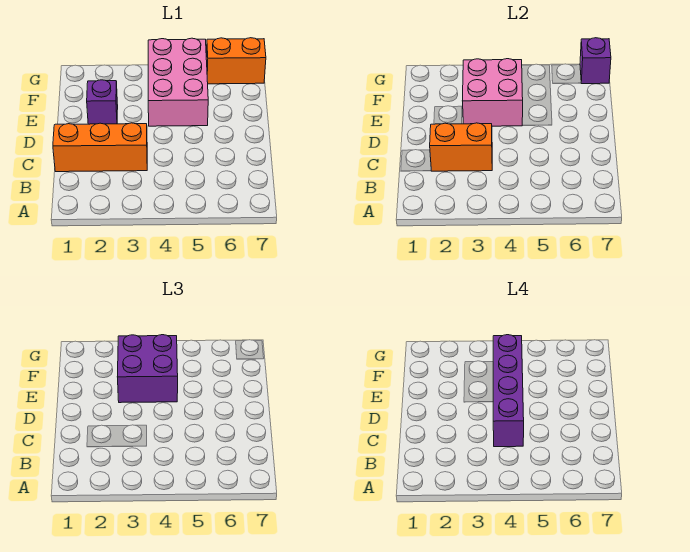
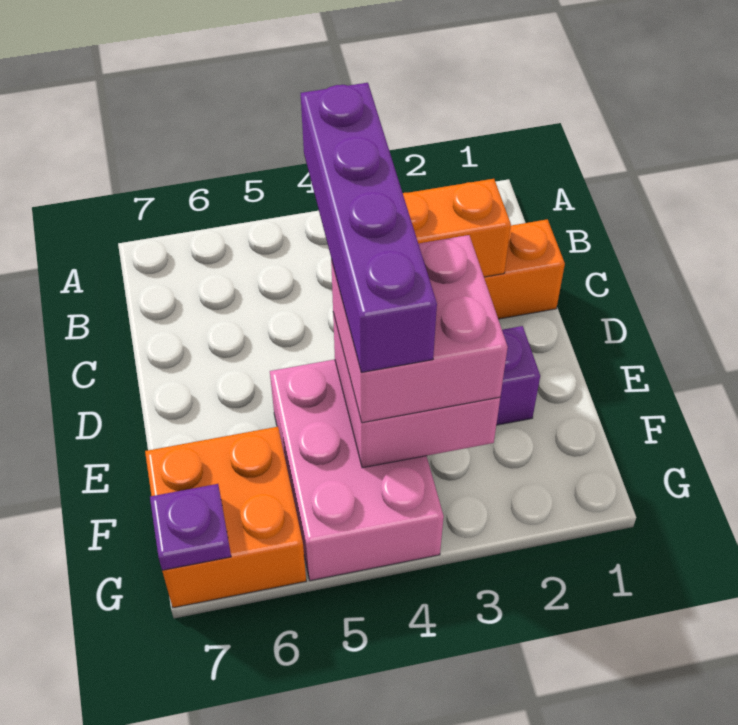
purple brick E3:F4 level 3 -> pink brick E3:F4 level 3
orange brick G6:G7 level 1 -> orange brick F6:G7 level 1
purple brick G7 level 2 -> purple plate G7 level 2

